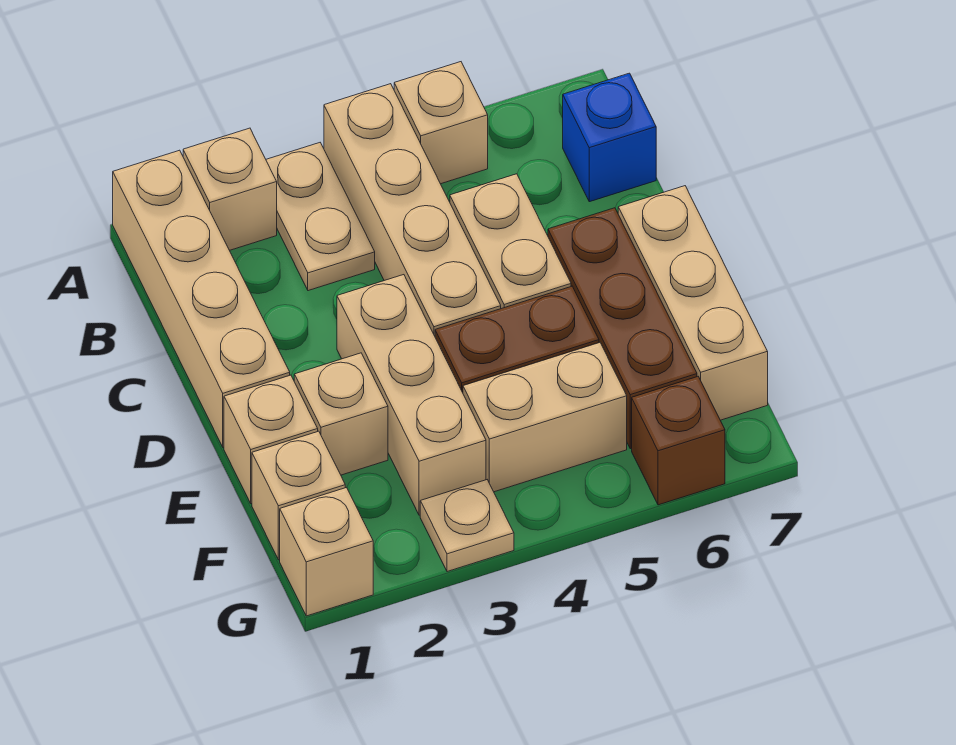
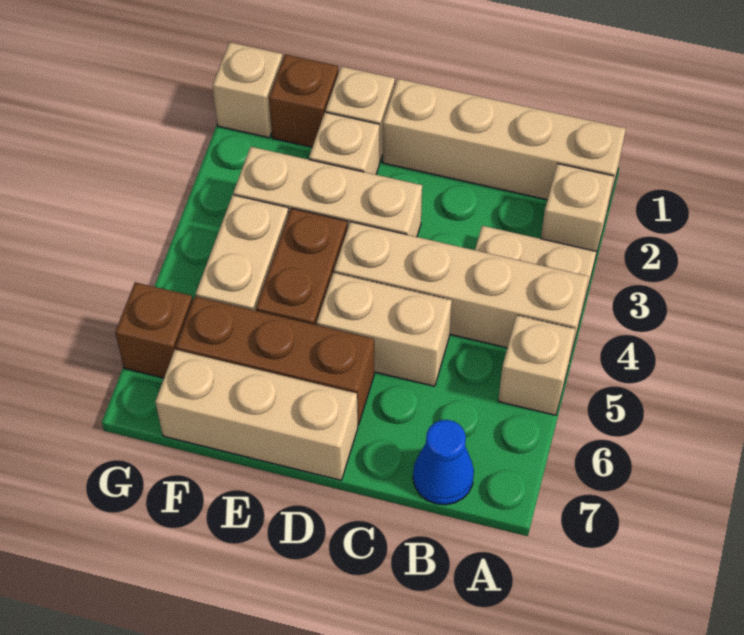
blue brick B7 level 1 -> blue cone B7 level 1
tan brick F1 level 1 -> brown brick F1 level 1
tan plate G3 level 1 -> none

